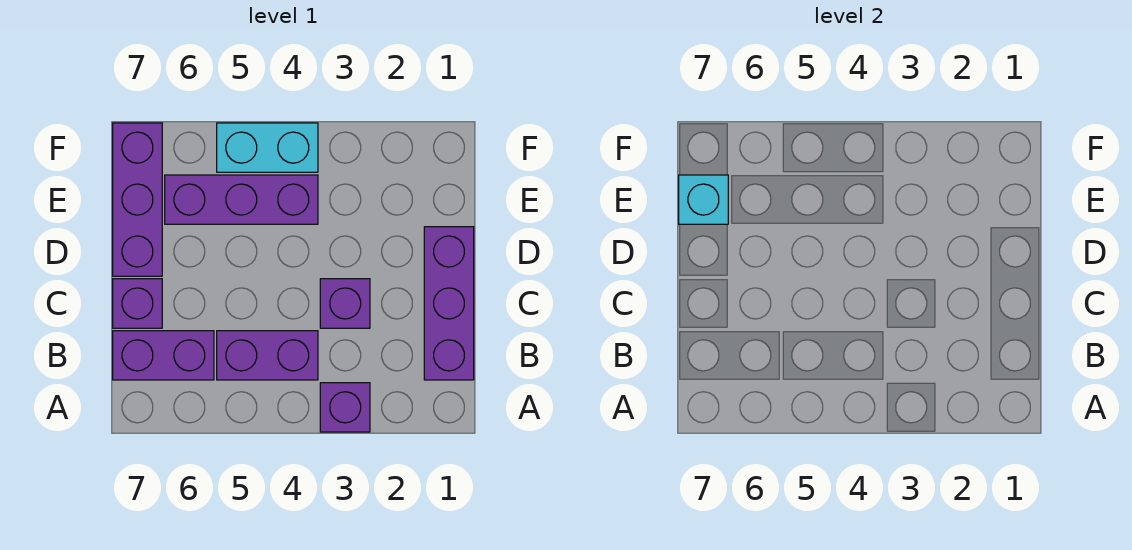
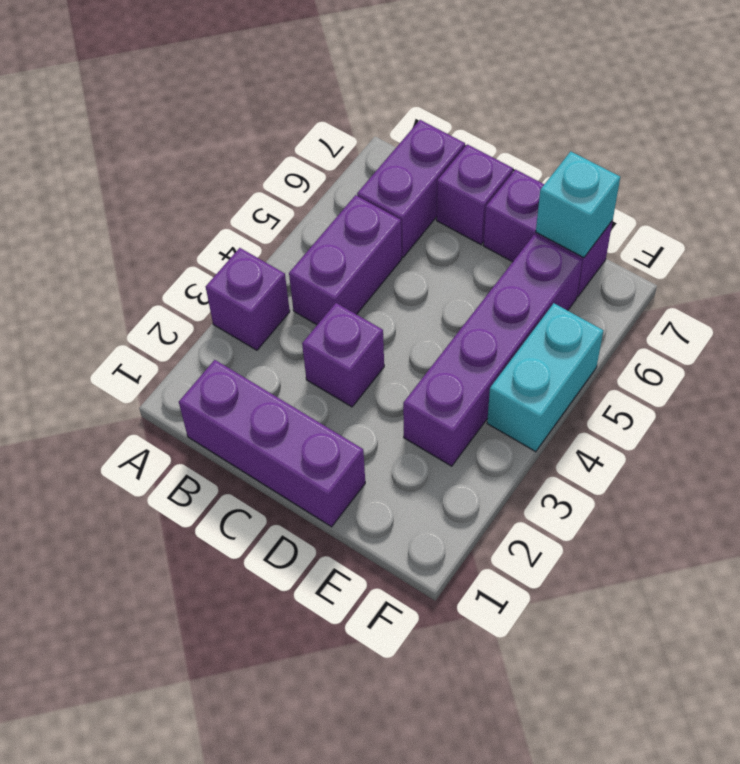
purple brick D7:F7 level 1 -> purple brick D7:E7 level 1
purple brick E4:E6 level 1 -> purple brick E3:E6 level 1

